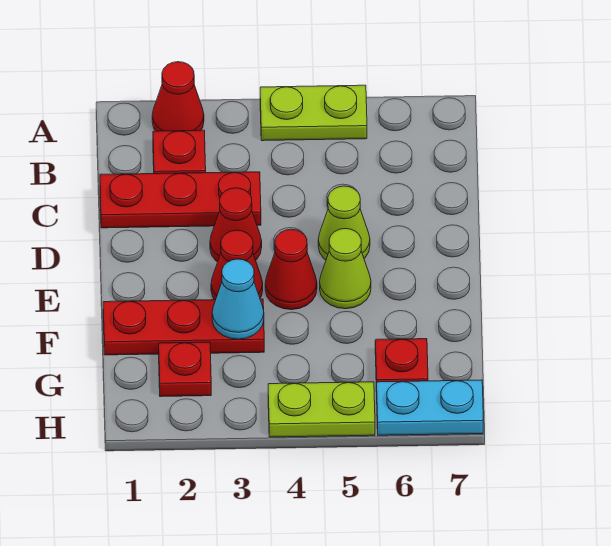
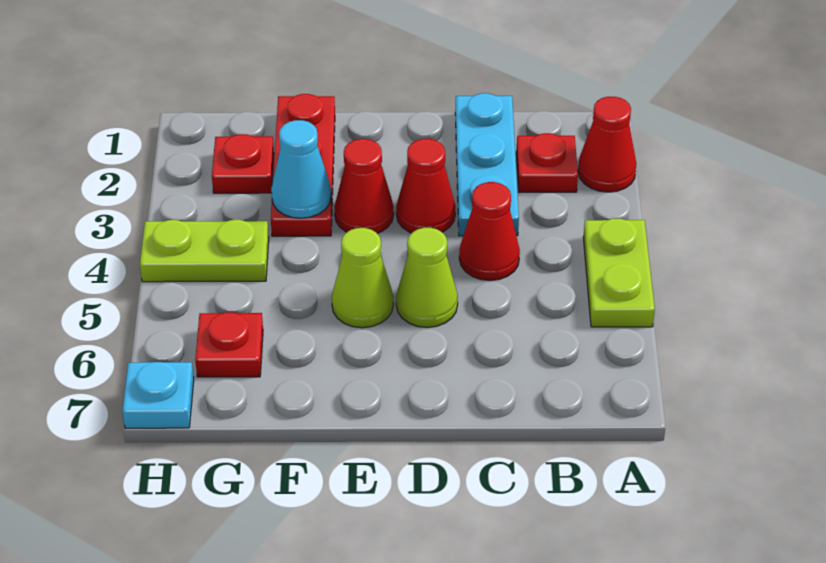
red plate C1:C3 level 1 -> cyan plate C1:C3 level 1
red cone E4 level 1 -> red cone C4 level 1
lime plate H4:H5 level 1 -> lime plate G4:H4 level 1
cyan plate H6:H7 level 1 -> cyan plate H7 level 1

